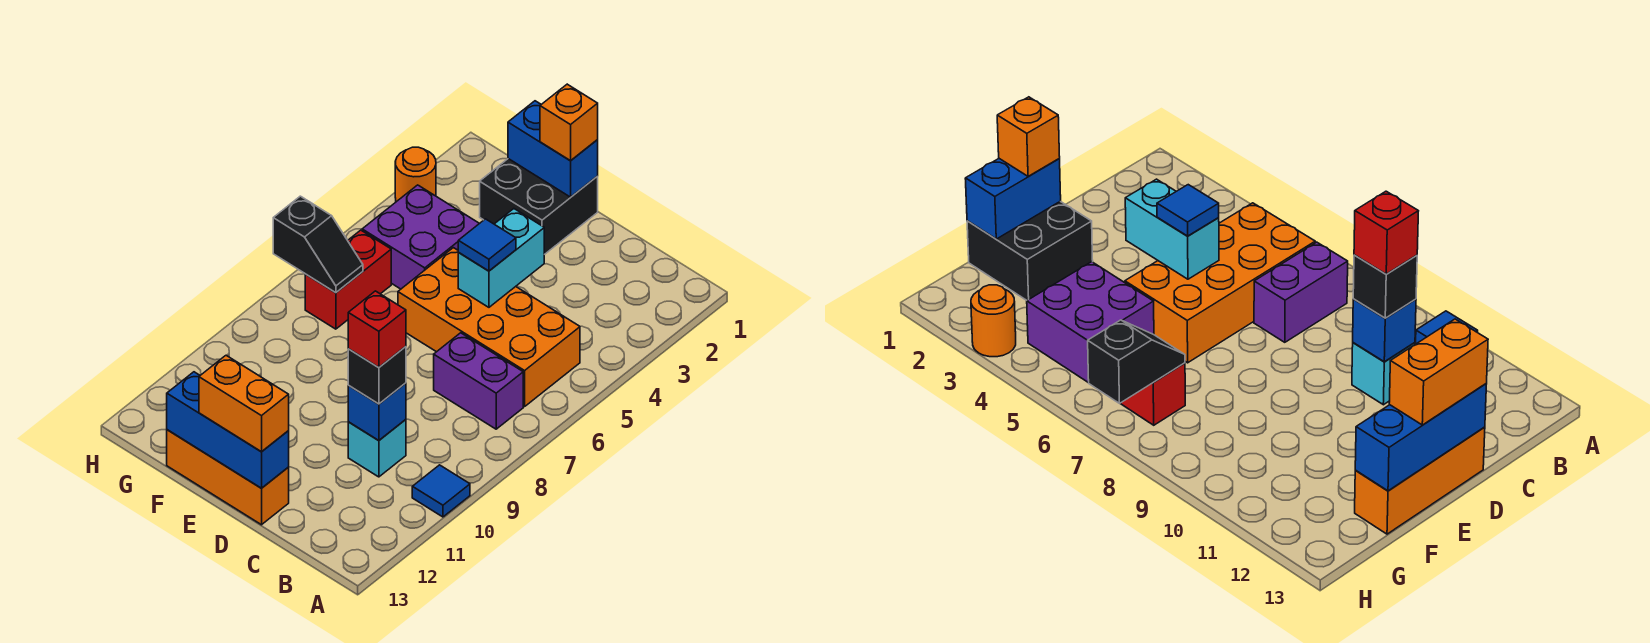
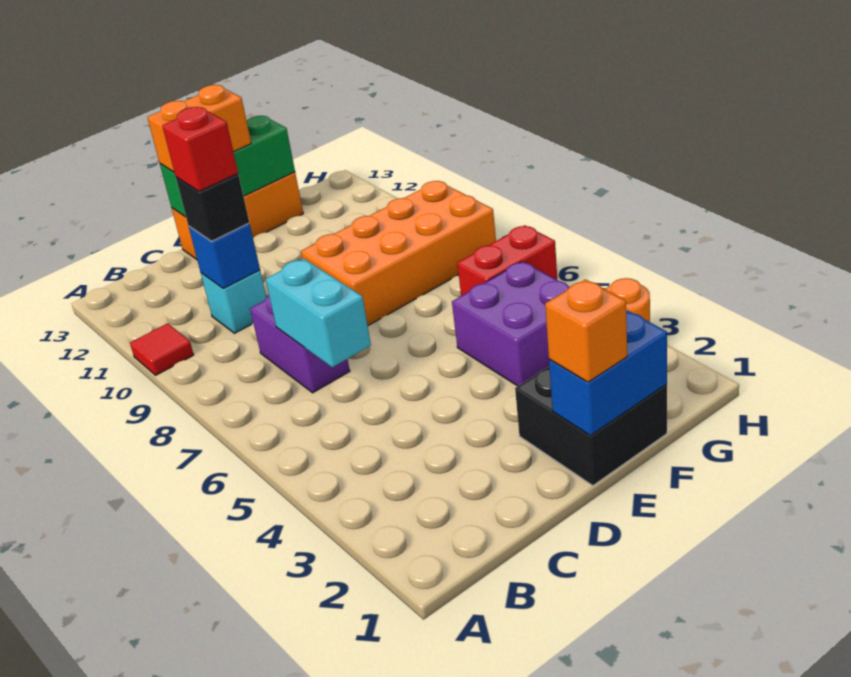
blue tile A10 level 1 -> red tile A10 level 1
orange brick B5:E6 level 1 -> orange brick E8:H9 level 1
purple brick B7:C7 level 1 -> purple brick C7:C8 level 1
cyan brick D4:D5 level 2 -> cyan brick C6:C7 level 2
blue tile D5 level 3 -> none
blue brick D13:F13 level 2 -> green brick D13:F13 level 2
red brick G6:G7 level 1 -> red brick G6:H6 level 1
black slope G7:H7 level 2 top H -> none

